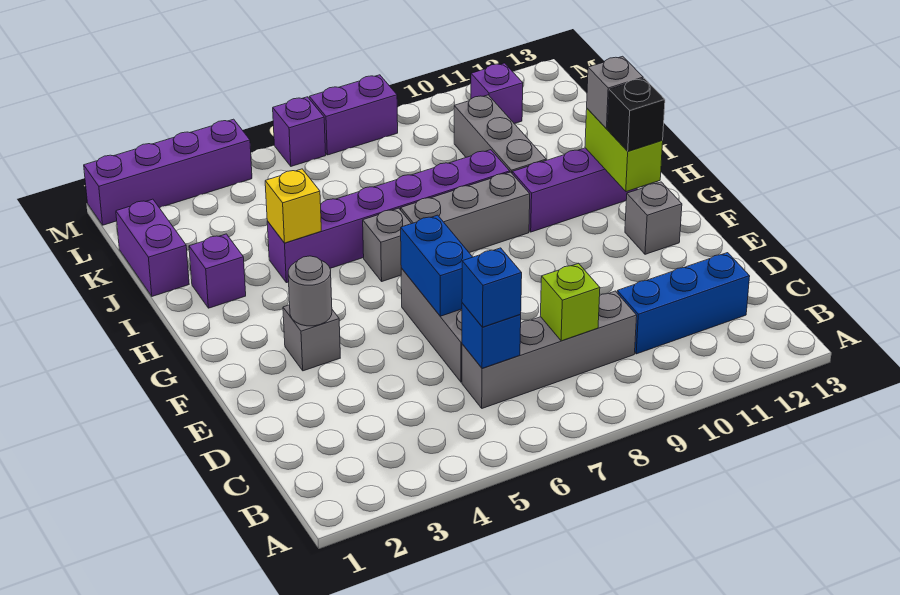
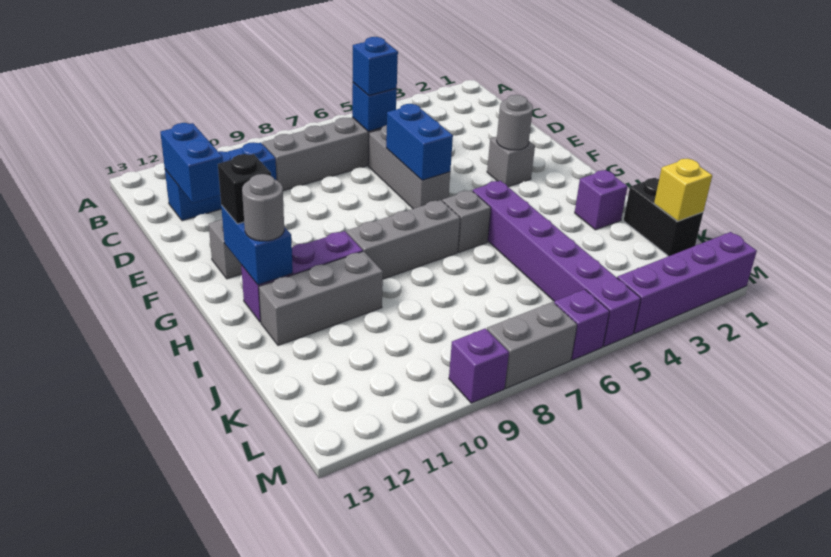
lime brick C8 level 2 -> none
none -> blue brick C12:D12 level 2
lime brick G12:H12 level 2 -> blue brick G12:H12 level 2
grey brick H12 level 3 -> grey round brick H12 level 3
purple brick I4:I9 level 1 -> purple brick H5:M5 level 1
yellow brick I4 level 2 -> yellow brick K1 level 2
grey brick I10:K10 level 1 -> grey brick I10:I12 level 1
purple brick J1:K1 level 1 -> black brick J1:K1 level 1
purple brick L11 level 1 -> purple brick M9 level 1
purple brick M7:M8 level 1 -> grey brick M7:M8 level 1

